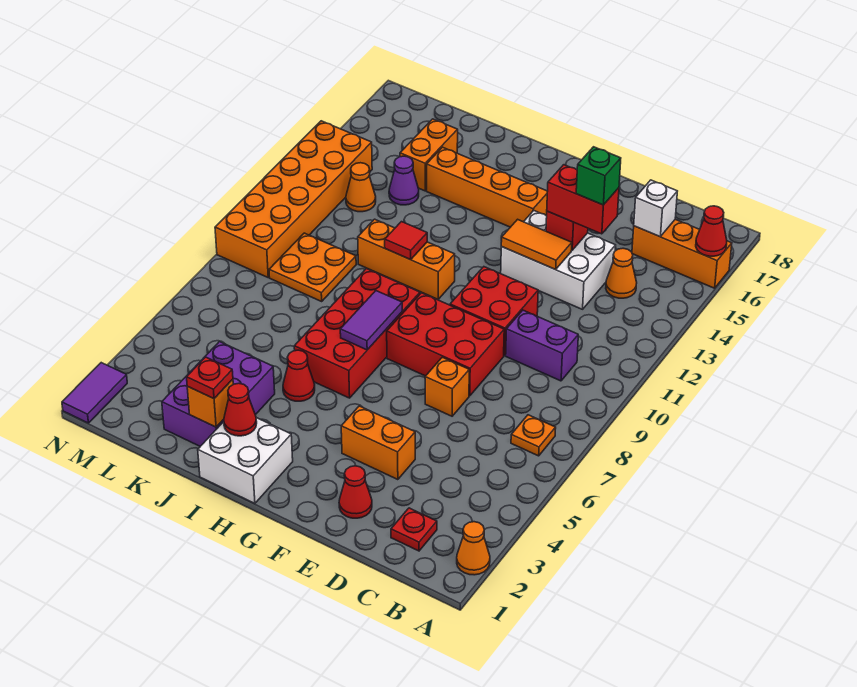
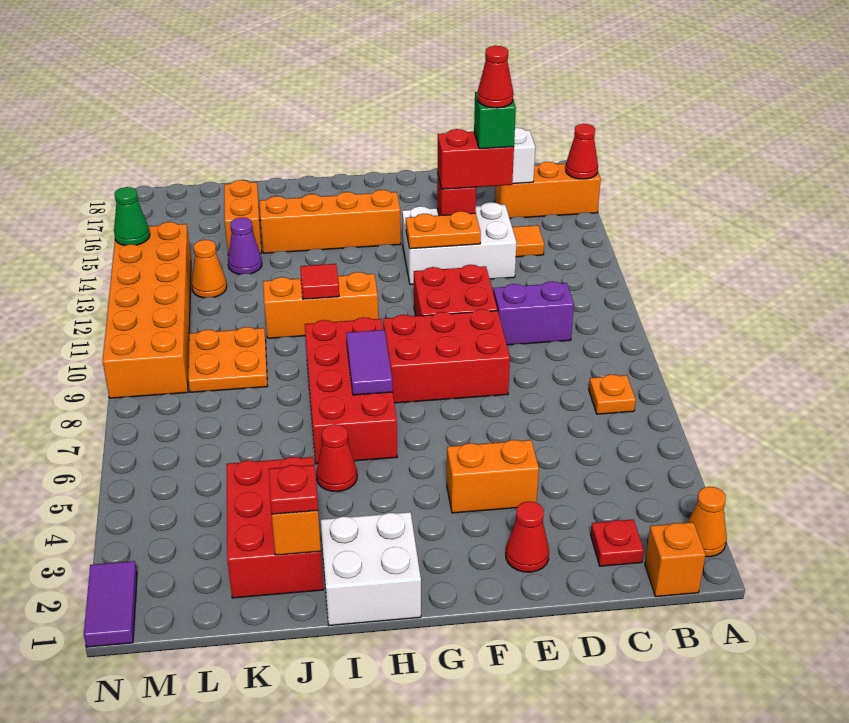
orange cone C14 level 1 -> orange tile C14 level 1
orange brick E7 level 1 -> orange brick B1 level 1
orange tile E13:F13 level 2 -> orange plate E13:F13 level 2
red cone I2 level 2 -> red cone D14 level 5
purple brick J2:K4 level 1 -> red brick J2:K4 level 1
none -> green cone N14 level 2

